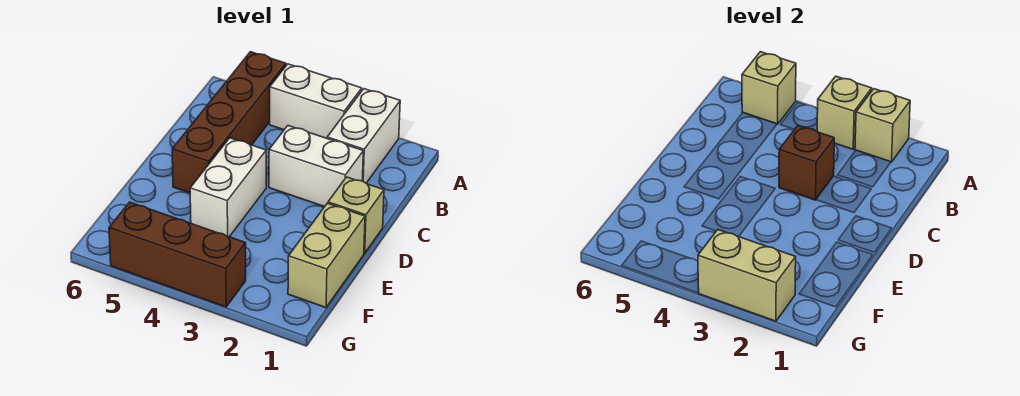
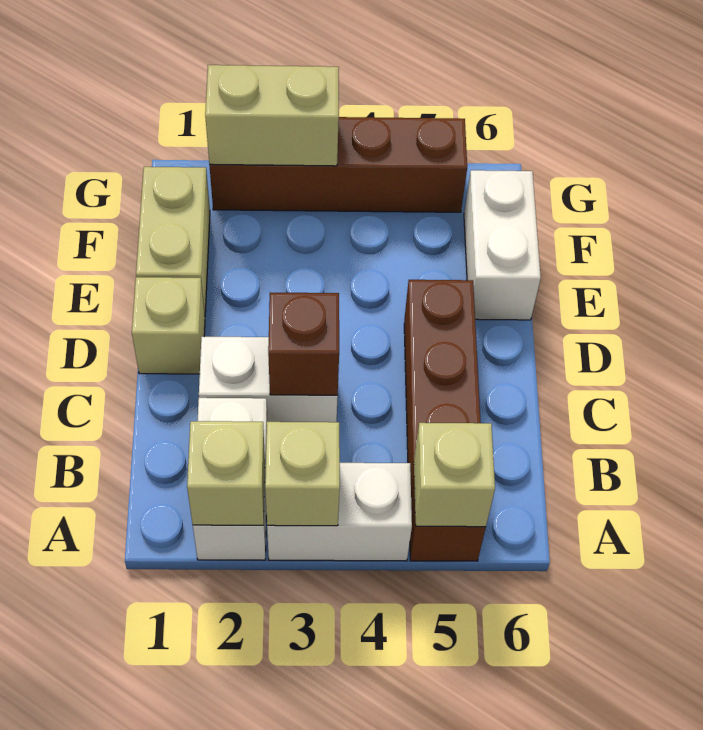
white brick D4:E4 level 1 -> white brick E6:F6 level 1
brown brick G3:G5 level 1 -> brown brick G2:G5 level 1

